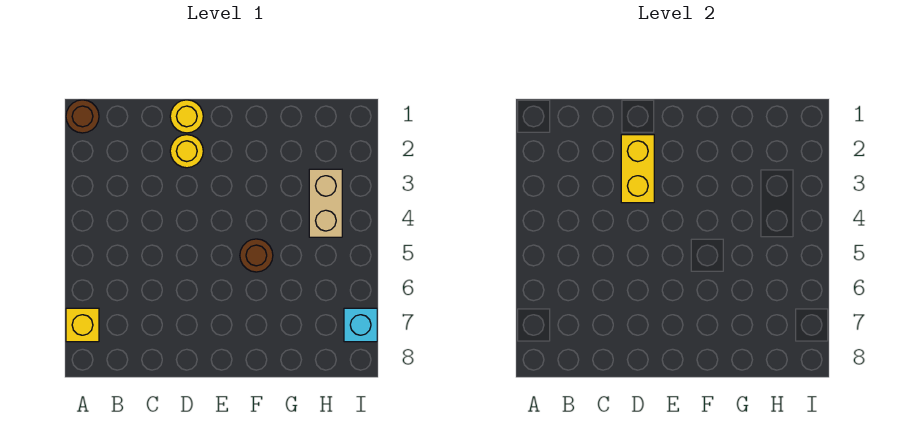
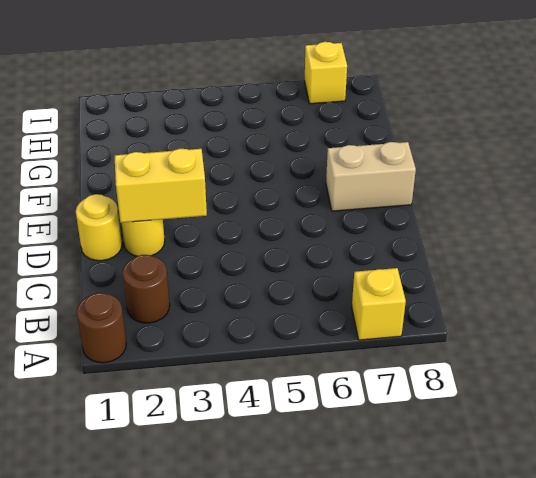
brown round brick F5 level 1 -> brown round brick B2 level 1
tan brick H3:H4 level 1 -> tan brick E7:E8 level 1
cyan brick I7 level 1 -> yellow brick I7 level 1

